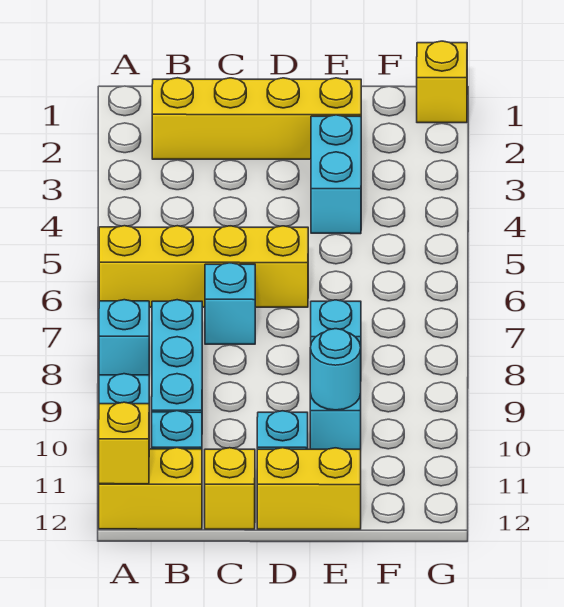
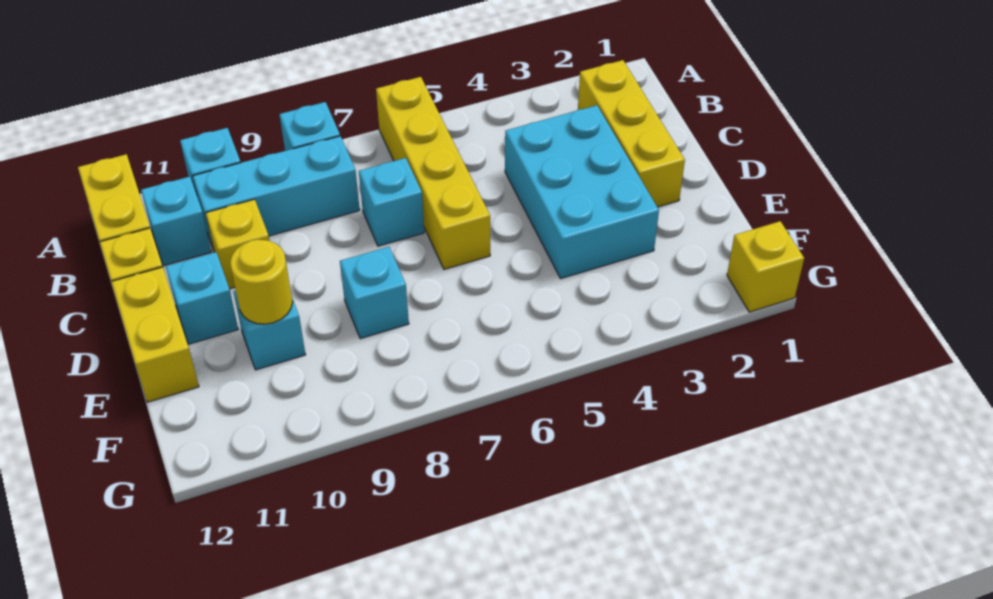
yellow brick A12 level 2 -> yellow brick C10 level 1
yellow brick B2:E2 level 1 -> yellow brick B2:D2 level 1
cyan brick E3:E4 level 1 -> cyan brick C3:E4 level 1
cyan round brick E10 level 2 -> yellow round brick E10 level 2

